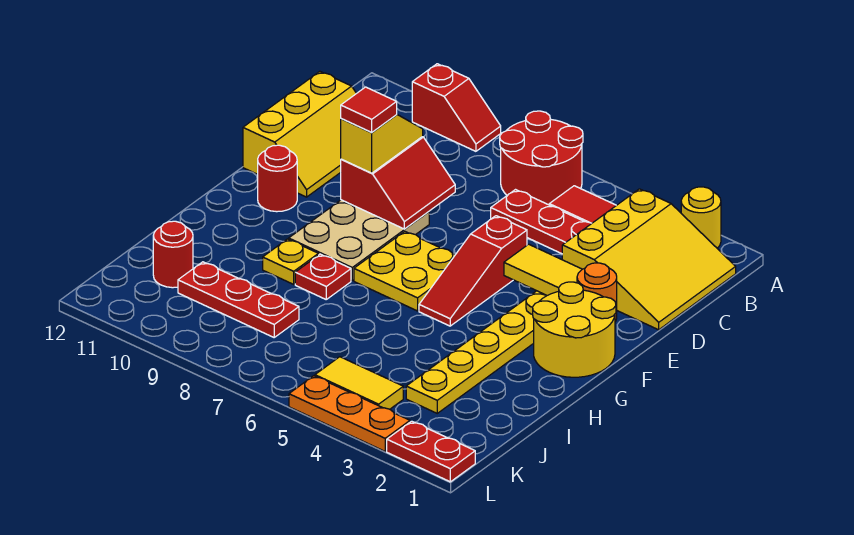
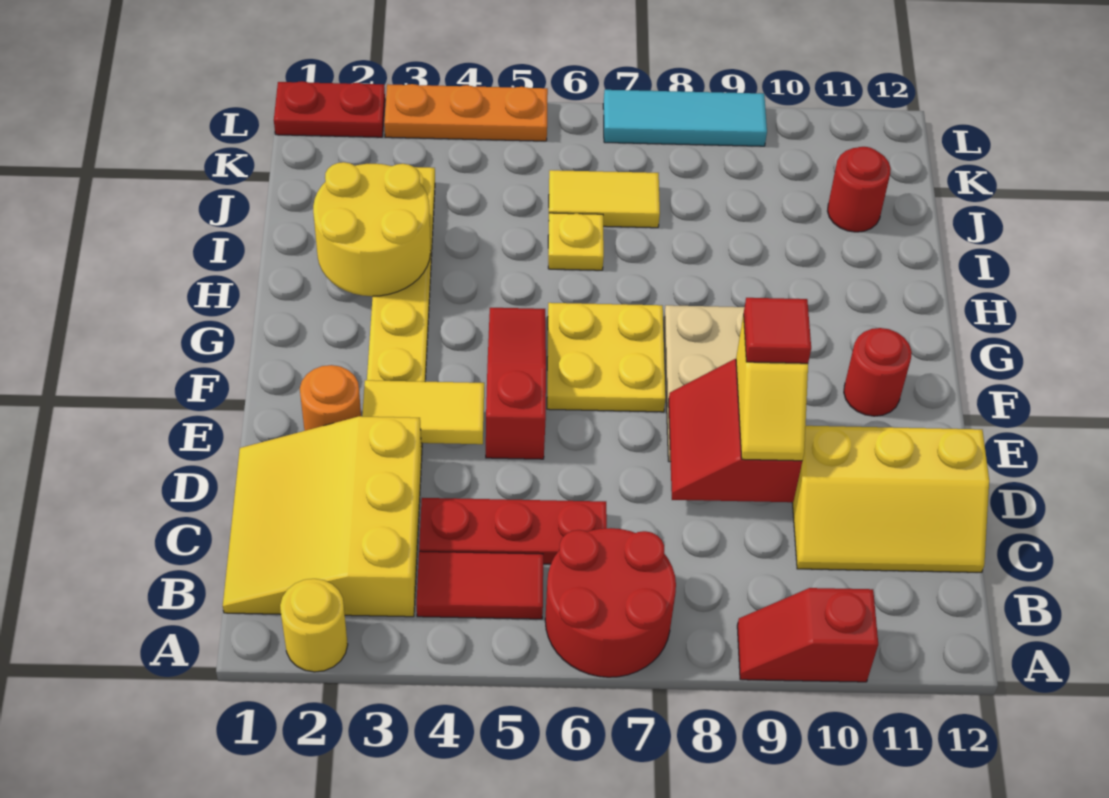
yellow slope C11:E12 level 1 top 12 -> yellow slope C10:D12 level 1 top D
yellow round brick F1:G2 level 1 -> yellow round brick H2:I3 level 2
red plate H8 level 1 -> none
yellow plate H9 level 1 -> yellow plate I6 level 1
red plate J8:J10 level 1 -> none
yellow tile K4:K5 level 1 -> yellow tile J6:J7 level 1
none -> cyan tile L7:L9 level 1

